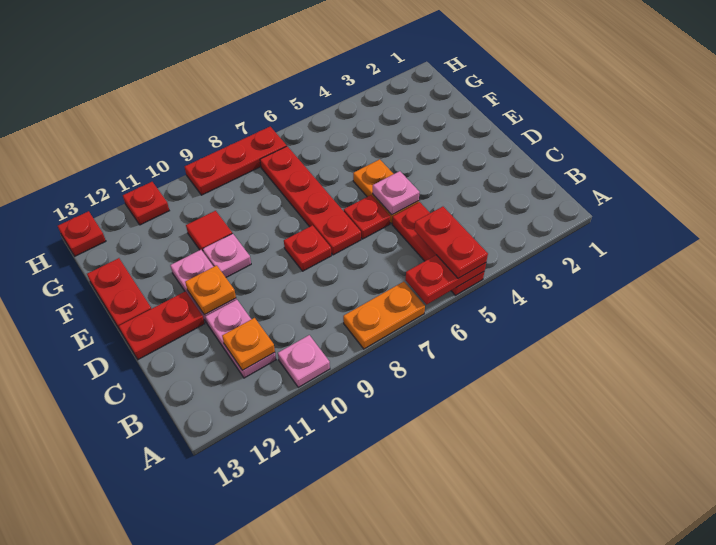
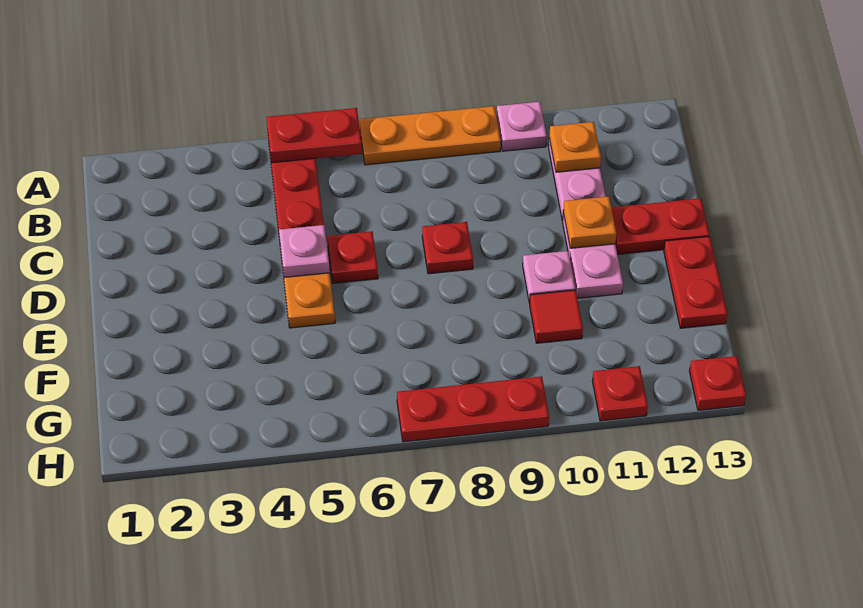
red plate A5:B5 level 3 -> none
orange plate A7:A8 level 1 -> orange plate A7:A9 level 1
red plate D7:G7 level 1 -> none

